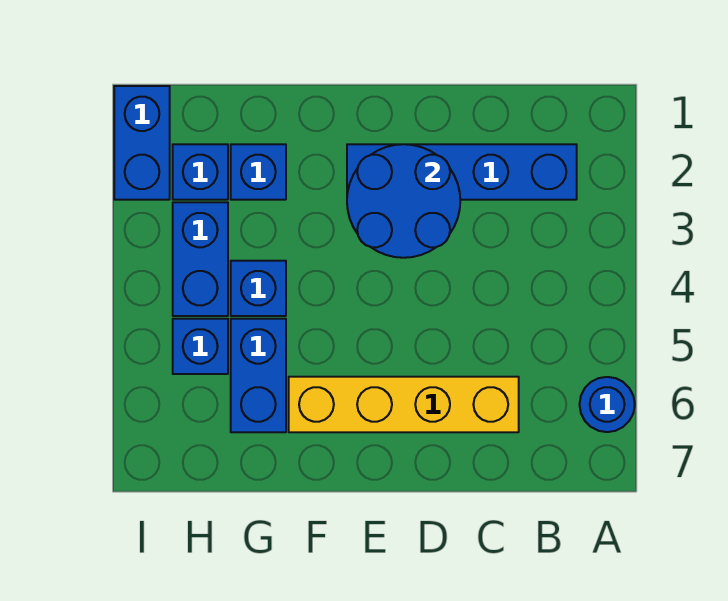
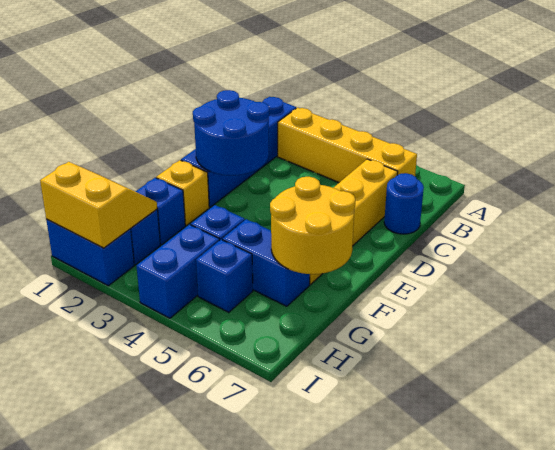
blue round brick A6 level 1 -> blue round brick C7 level 1
none -> yellow brick B3:B6 level 1
none -> yellow brick F2 level 1
none -> yellow round brick F6:G7 level 2
none -> yellow slope H1:I2 level 2 top I
blue brick H3:H4 level 1 -> blue brick H4:I4 level 1

